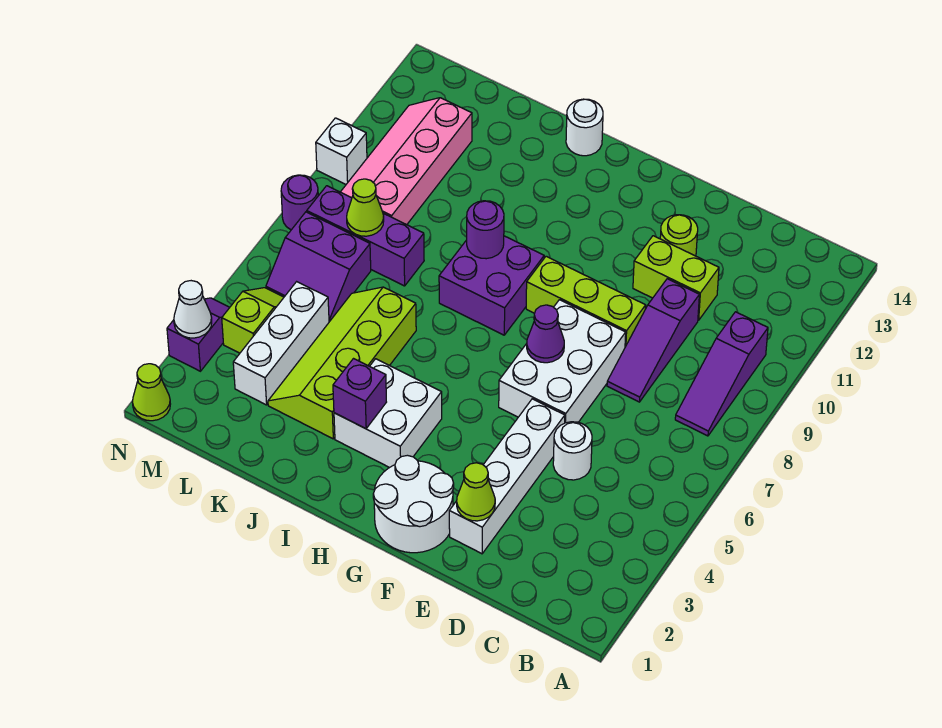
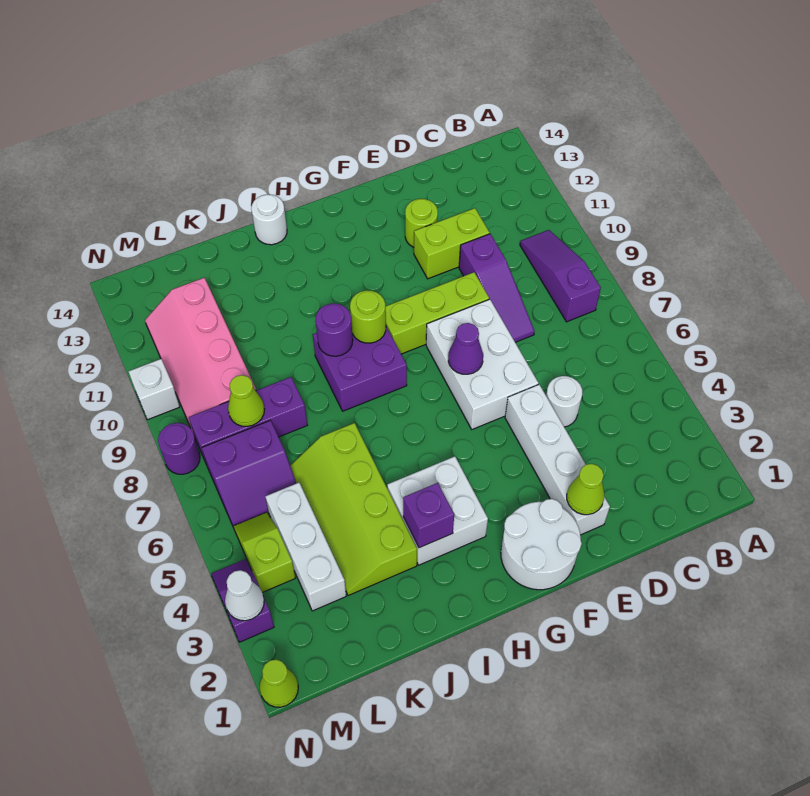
purple slope B8:B10 level 1 top 10 -> purple slope B8:B10 level 1 top 8
none -> lime round brick H9 level 2

